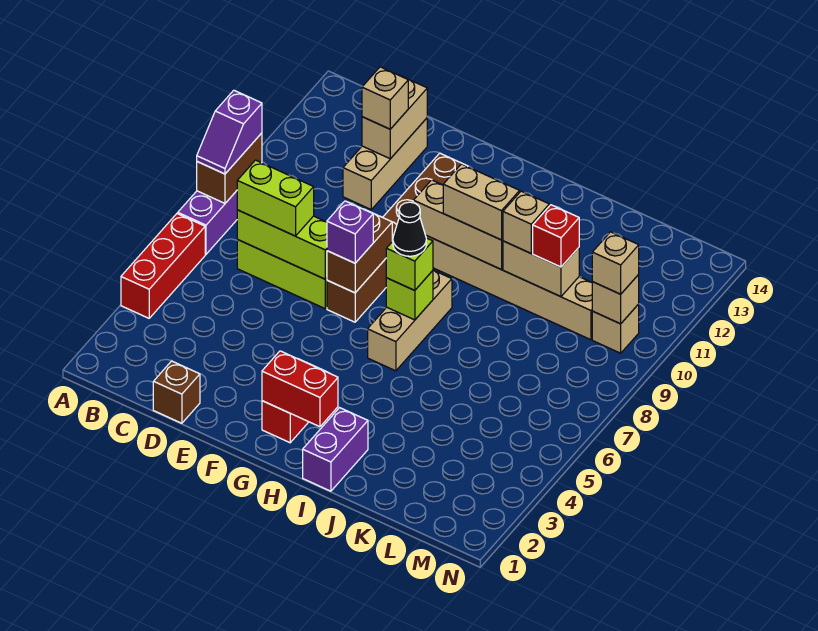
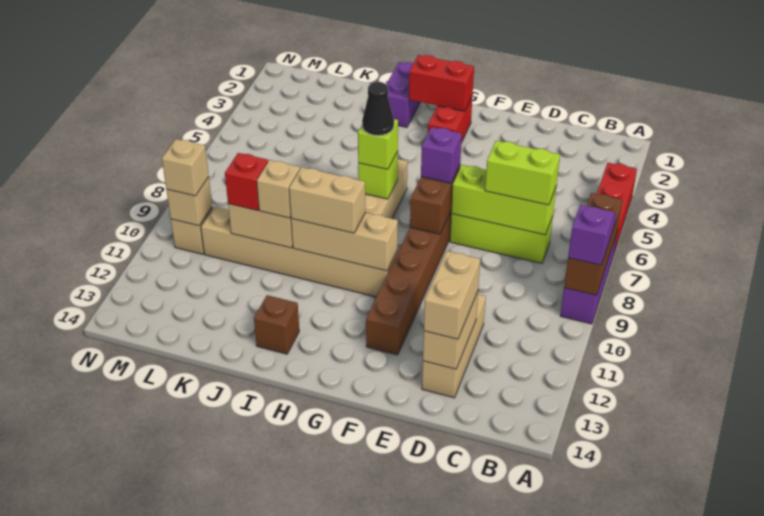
brown brick A8:A9 level 2 -> brown brick A7:A9 level 2
brown brick D1 level 1 -> brown brick I13 level 1
tan brick D12 level 3 -> tan brick D12:D13 level 3

